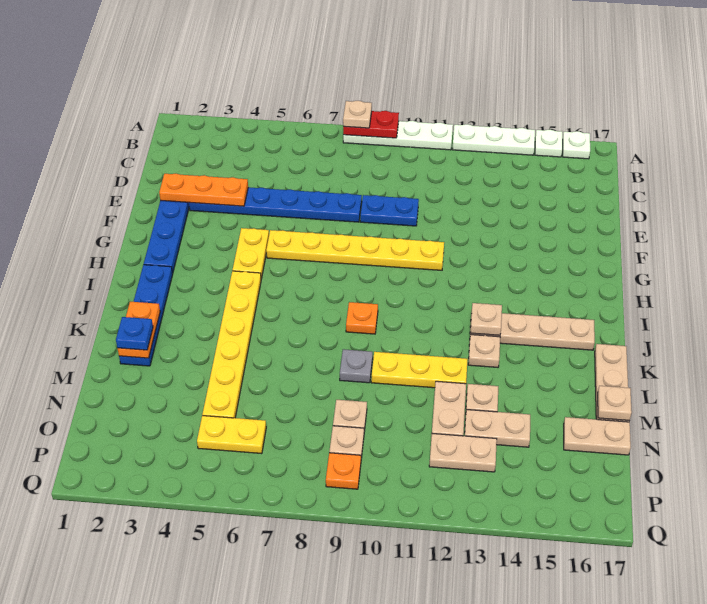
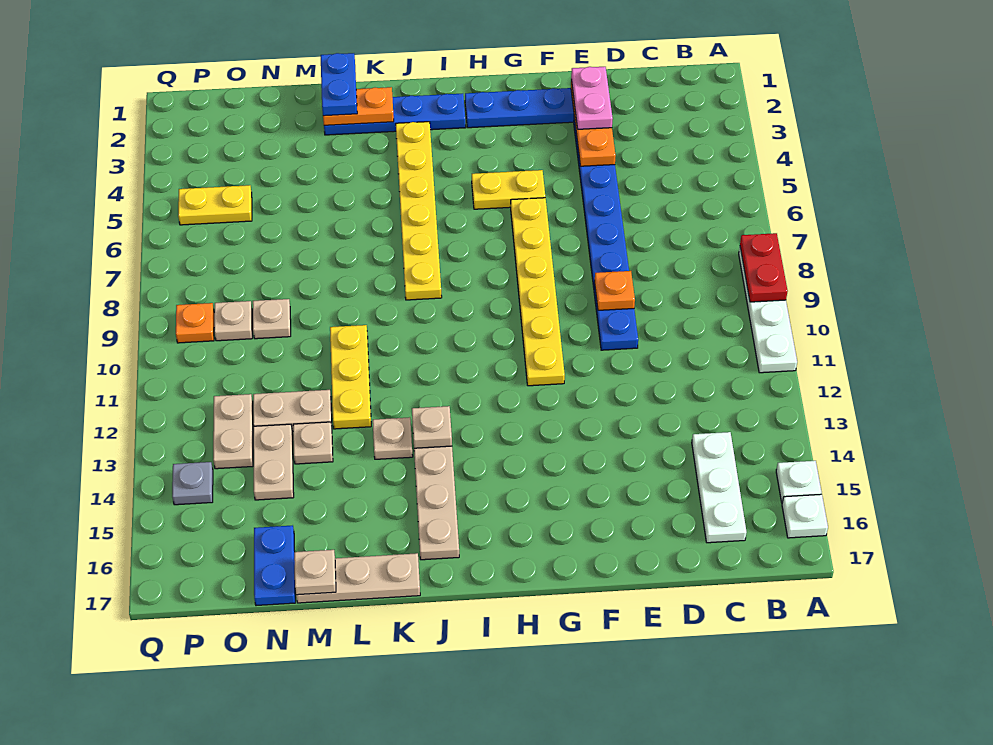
tan plate A8 level 3 -> none
white plate A12:A14 level 1 -> white plate C14:C16 level 1
none -> pink plate E2:E3 level 3
yellow plate I5:N5 level 1 -> yellow plate J3:J8 level 1
orange plate J9 level 1 -> orange plate E9 level 2
blue plate L2 level 3 -> blue plate L1:L2 level 3
grey plate L9 level 1 -> grey plate P14 level 1
tan plate N16:N17 level 1 -> blue plate N16:N17 level 1
yellow plate O5:O6 level 1 -> yellow plate O5:P5 level 1

